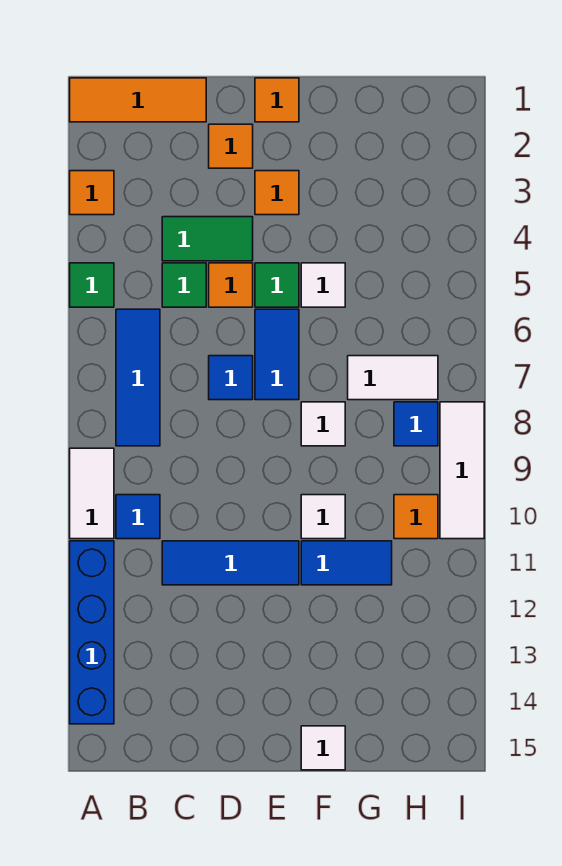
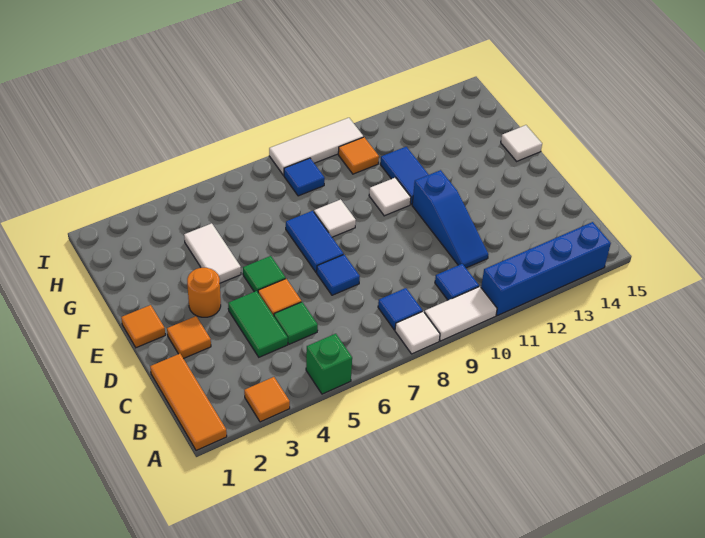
green tile A5 level 1 -> green brick A5 level 1
blue tile B6:B8 level 1 -> blue tile B8 level 1
blue tile C11:E11 level 1 -> blue slope C11:E11 level 1 top E
orange tile E3 level 1 -> orange round brick E3 level 1
blue tile E6:E7 level 1 -> blue tile E7:F7 level 1
white tile F5 level 1 -> white tile A8 level 1
white tile G7:H7 level 1 -> white tile F4:G4 level 1

